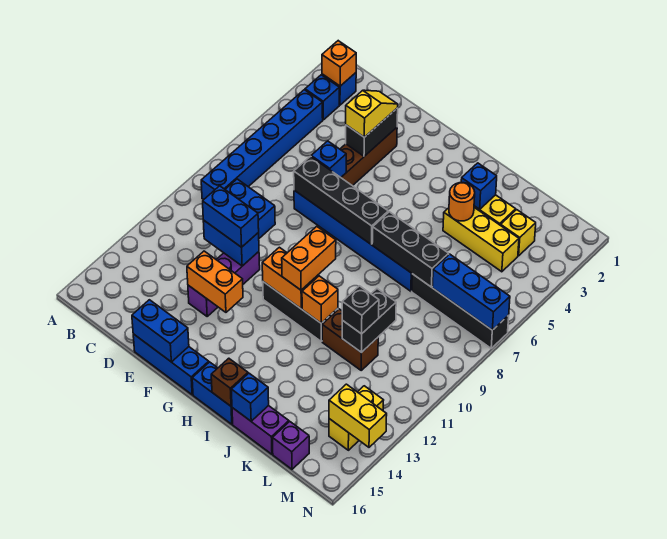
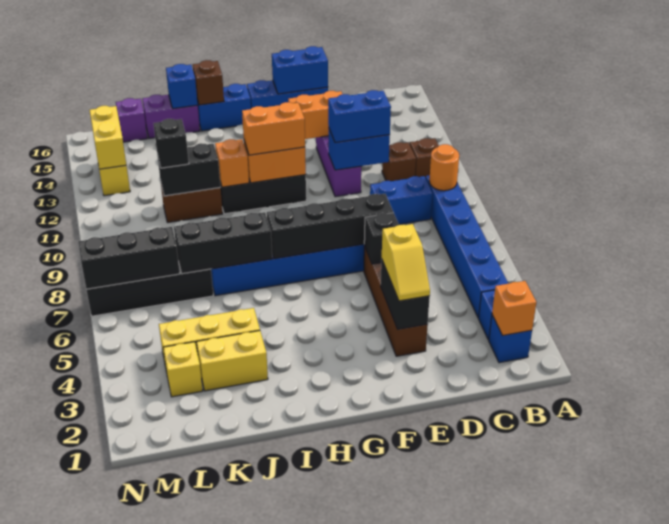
none -> brown brick B11 level 1
none -> brown brick C11 level 1
blue brick E6 level 2 -> black brick E6 level 2
orange brick H10:H11 level 3 -> orange brick G11:H11 level 3
blue brick J3 level 2 -> none
orange round brick J4 level 2 -> orange round brick B9 level 2
black brick K10:K11 level 2 -> black brick J11:K11 level 2
blue brick L7:N7 level 2 -> black brick L7:N7 level 2
yellow brick M14:N14 level 2 -> yellow brick M13:M14 level 2

